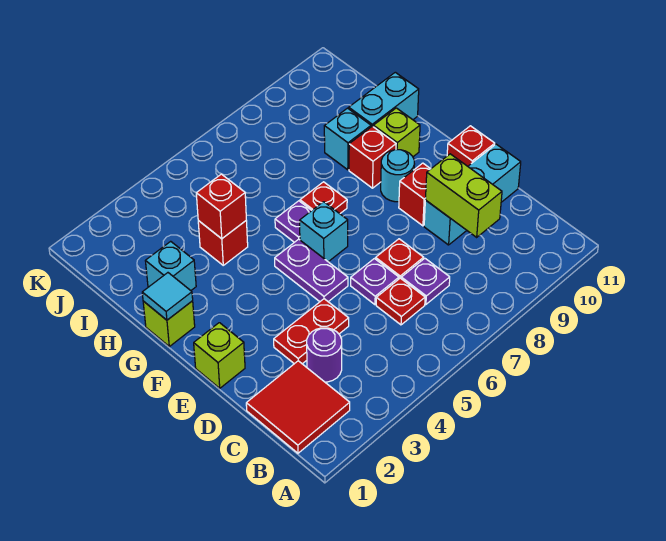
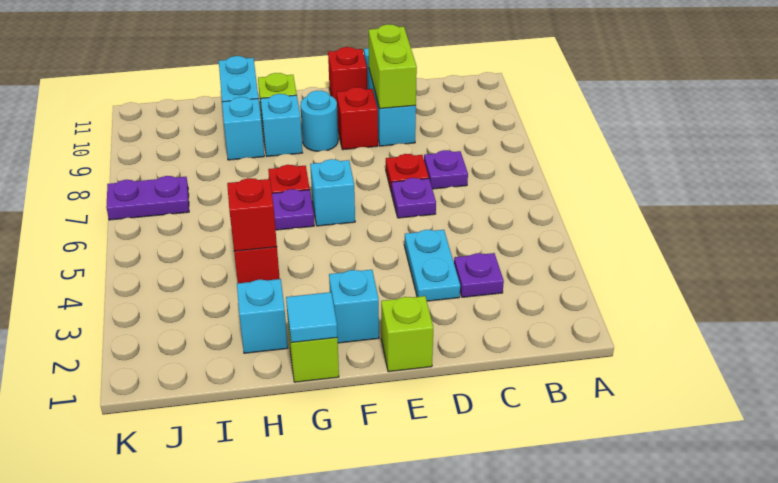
red tile B1:C2 level 1 -> none
purple round brick C3 level 1 -> purple plate C3 level 1
red plate C6 level 1 -> none
lime brick C9:D9 level 2 -> lime brick D9:D10 level 2
red plate D3:D4 level 1 -> cyan plate D3:D4 level 1
purple plate E5:F5 level 1 -> purple plate J7:K7 level 1
none -> cyan brick F2 level 1
red brick G9 level 1 -> cyan brick G9 level 1

